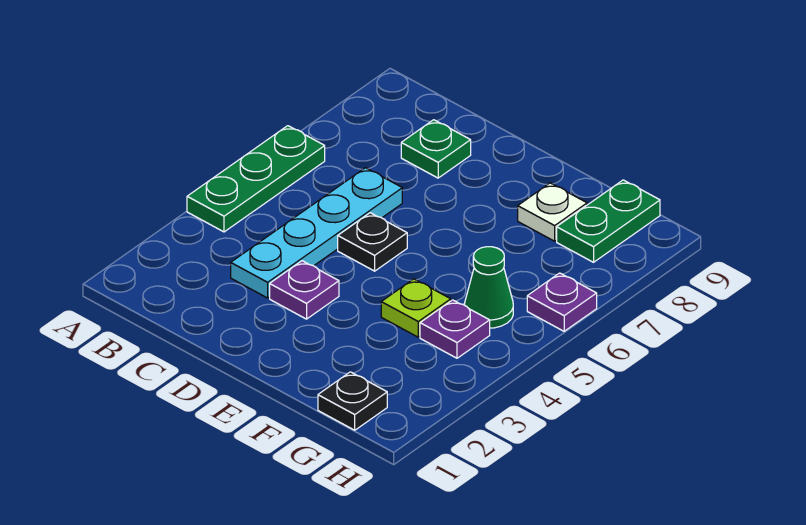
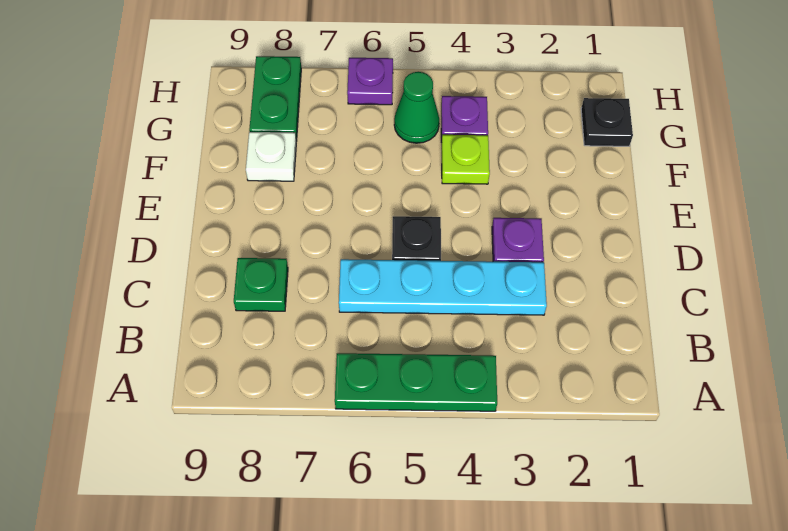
green plate G8:G9 level 1 -> green plate G8:H8 level 1

